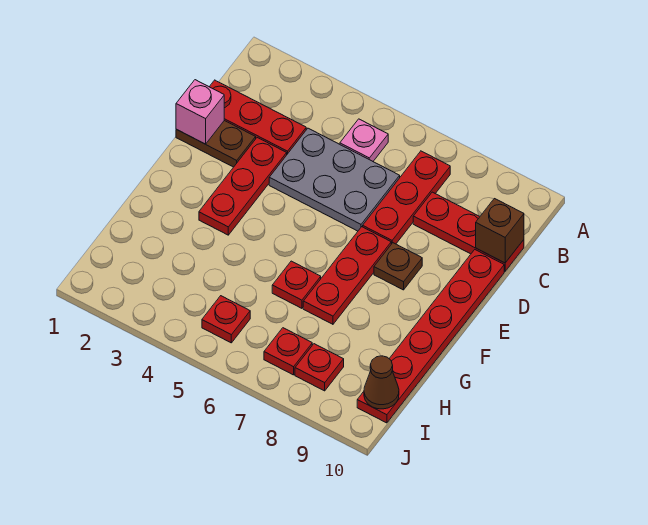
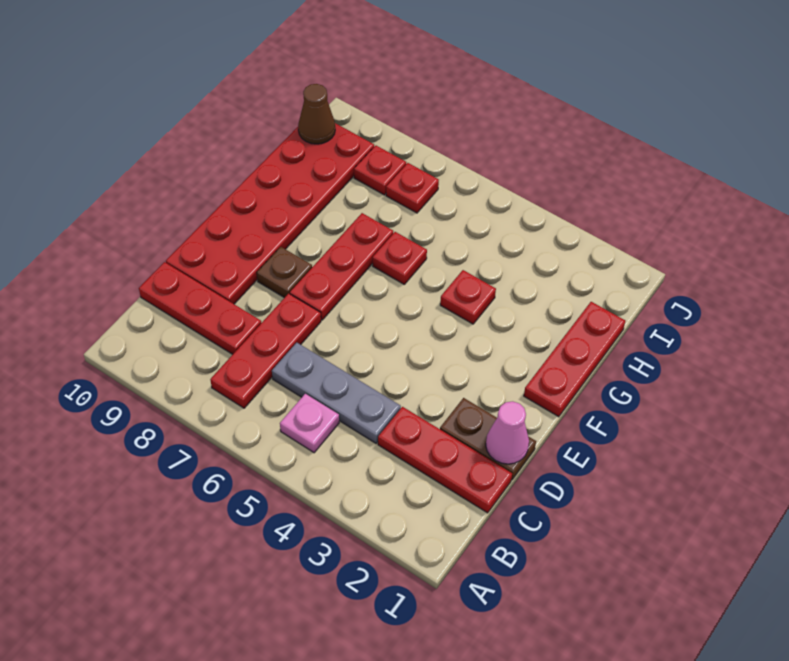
grey plate C4:D6 level 1 -> grey plate C4:C6 level 1
brown brick C10 level 2 -> none
pink brick D1 level 2 -> pink cone D1 level 2
red plate D3:F3 level 1 -> red plate F1:H1 level 1
red plate D10:I10 level 1 -> red plate D9:I10 level 1
red plate I5 level 1 -> red plate G4 level 1

